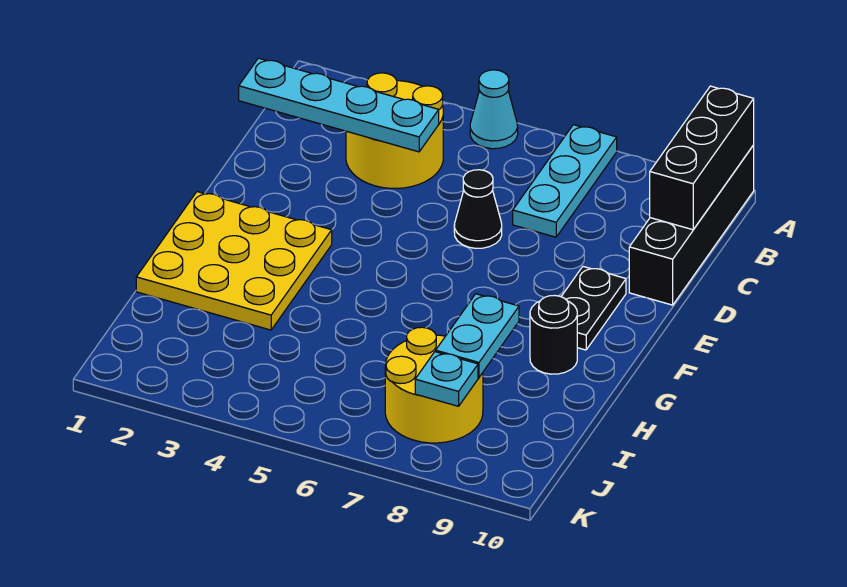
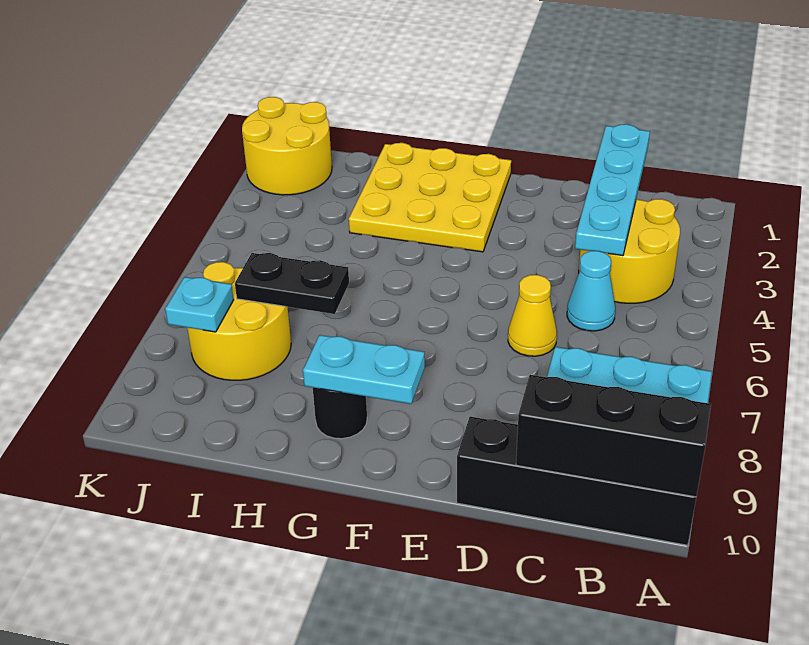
cyan cone A5 level 1 -> cyan cone C5 level 1
black cone D6 level 1 -> yellow cone D6 level 1
black plate E9:F9 level 1 -> black plate H7:I7 level 2
cyan plate H8:I8 level 2 -> cyan plate F9:G9 level 2
none -> yellow round brick J1:K2 level 1

